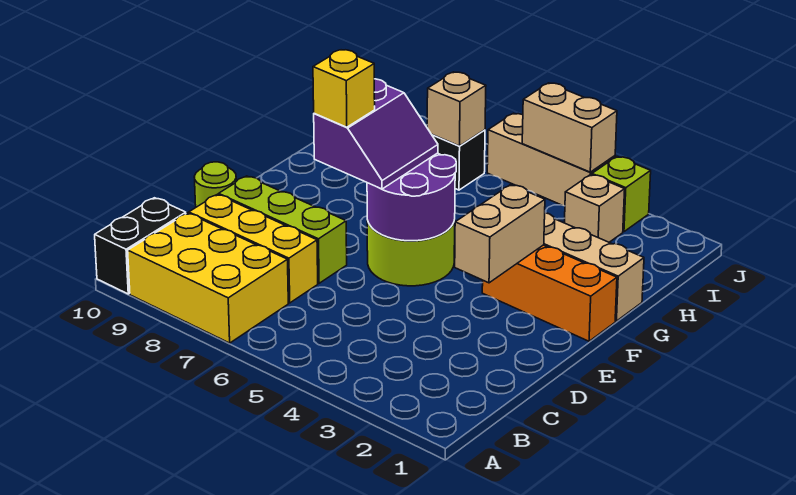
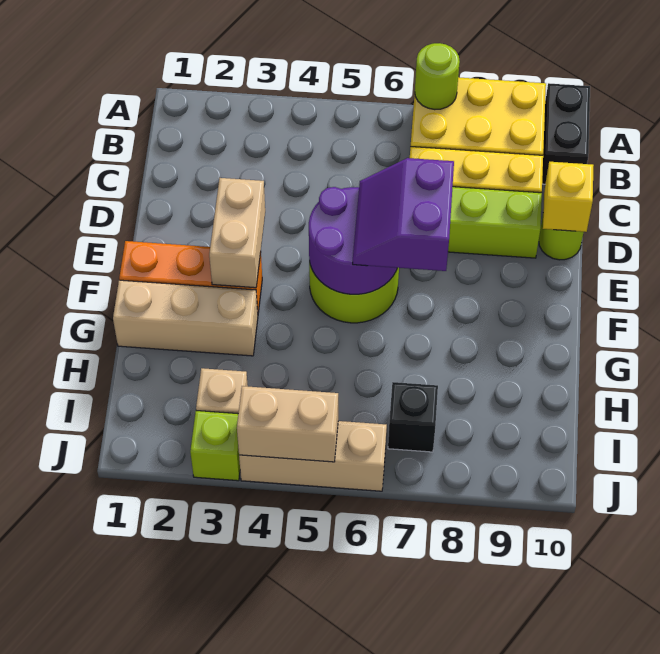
none -> lime round brick A7 level 2
yellow brick E7 level 4 -> yellow brick D10 level 2
tan brick I7 level 2 -> none

